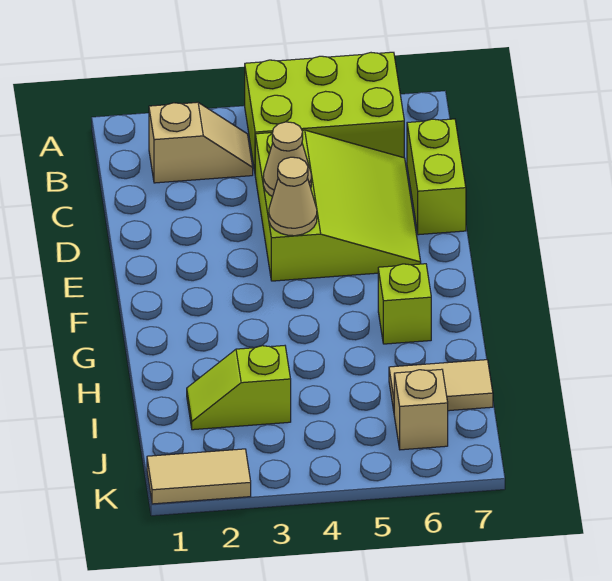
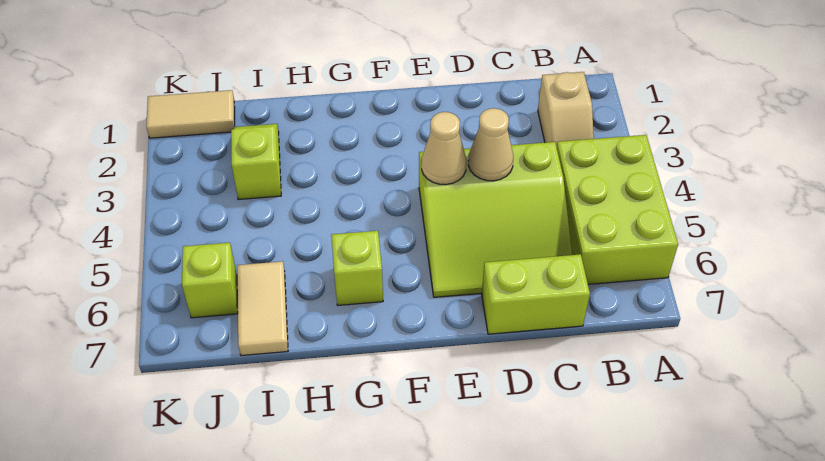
tan brick J6 level 1 -> lime brick J6 level 1
tan tile K1:K2 level 1 -> tan tile J1:K1 level 1

